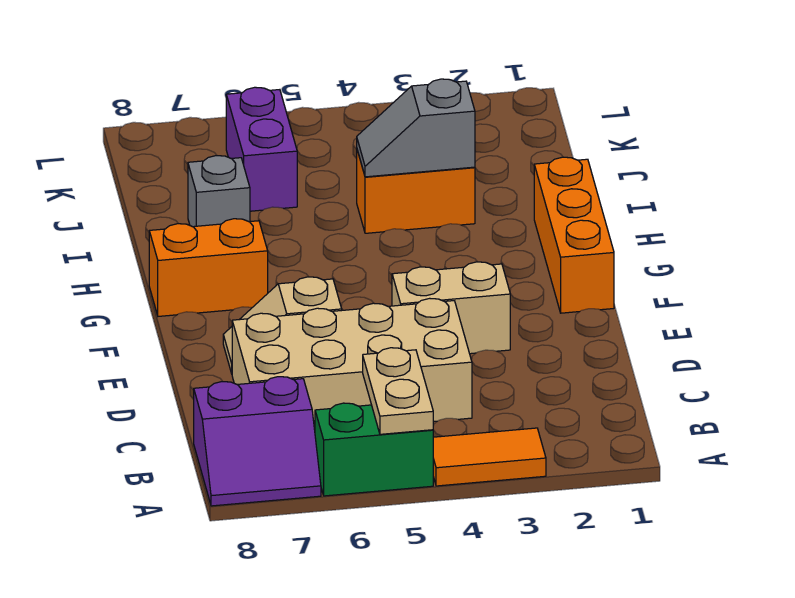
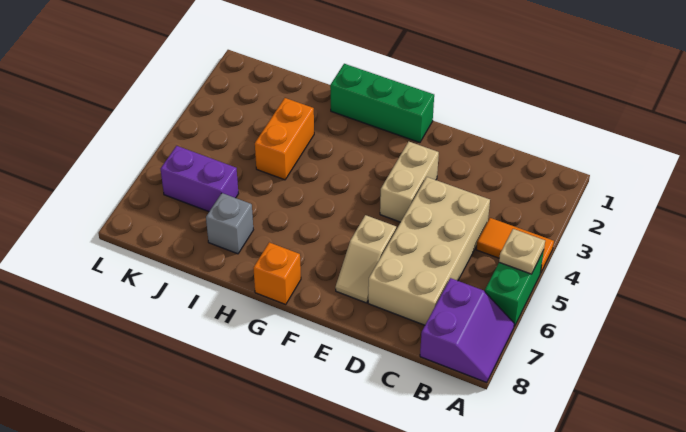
orange tile A3:A4 level 1 -> orange tile A4:B4 level 1
tan plate A5:B5 level 2 -> tan plate A5 level 2
orange brick F1:H1 level 1 -> green brick F1:H1 level 1
orange brick G7:G8 level 1 -> orange brick G8 level 1
grey slope I3:I4 level 2 top 3 -> none

